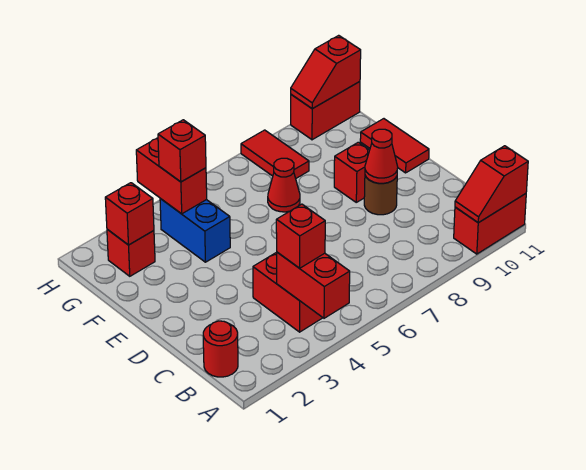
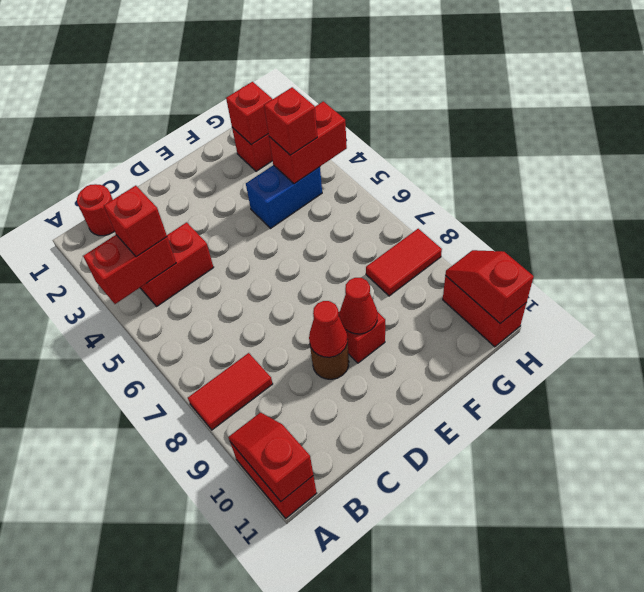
red tile E11:F11 level 1 -> red tile A8:B8 level 1
red cone F7 level 1 -> red cone E9 level 2

